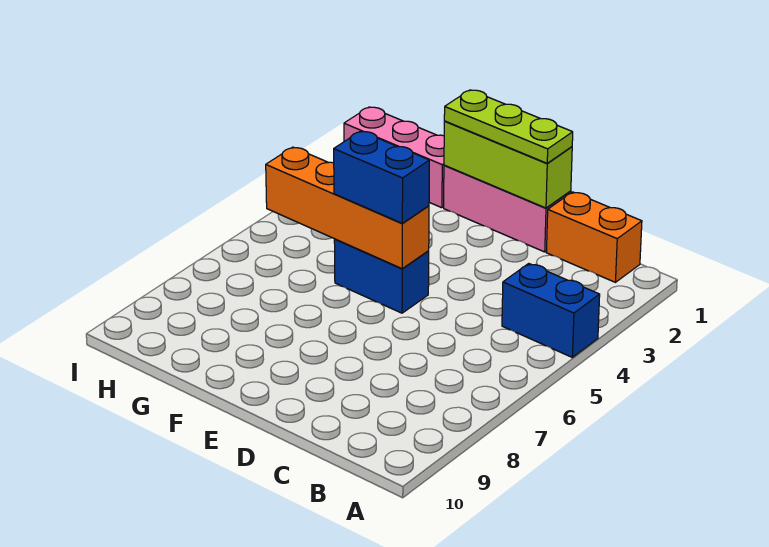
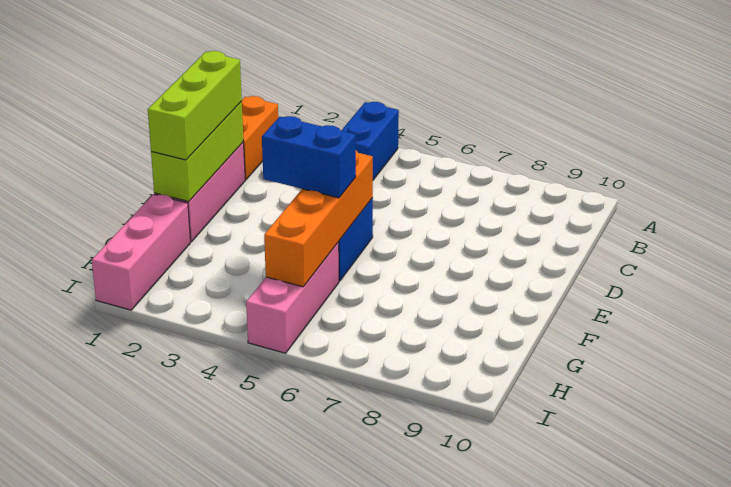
lime plate D1:F1 level 3 -> lime brick D1:F1 level 3
blue brick E5:F5 level 3 -> blue brick F4:F5 level 3
none -> pink brick G5:I5 level 1

